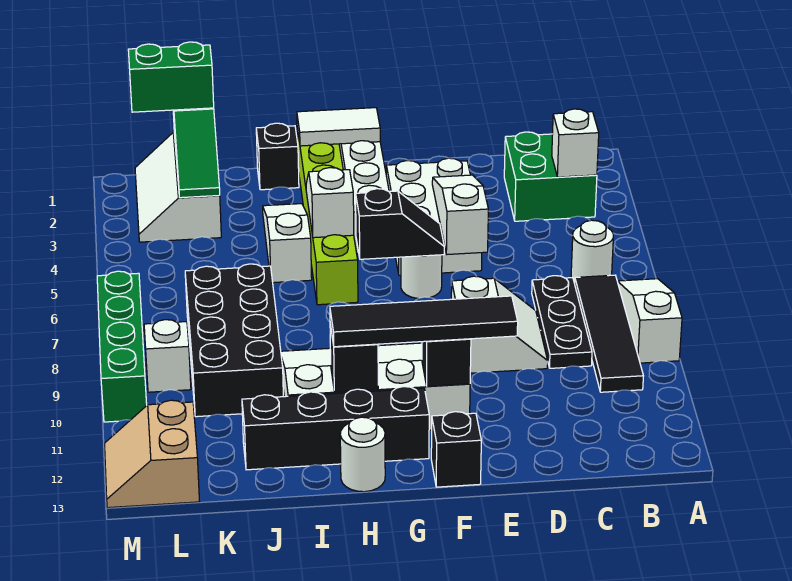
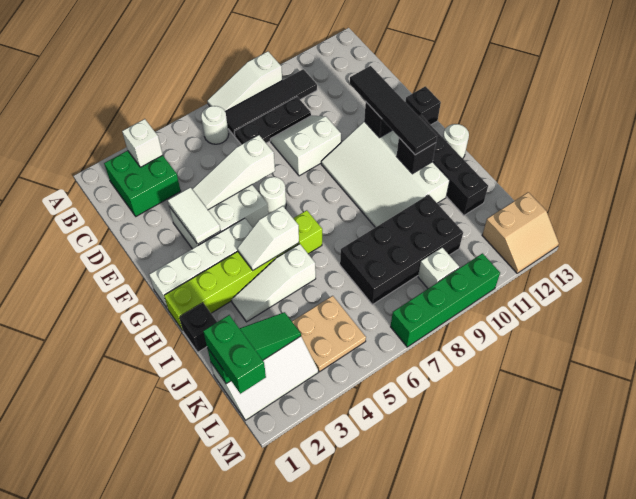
black slope F6:G6 level 2 top G -> none
white tile G1:H1 level 2 -> white tile E3:F3 level 2
none -> tan plate K4:L5 level 1

